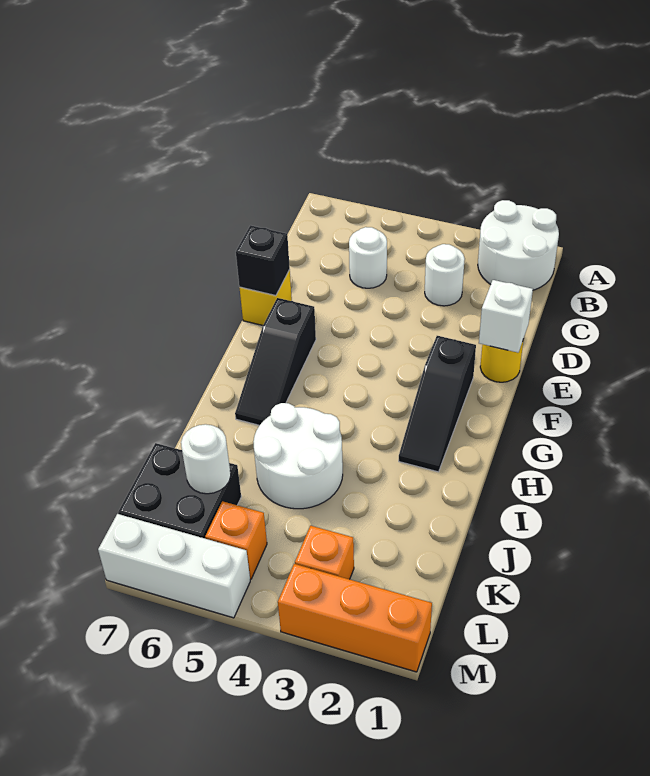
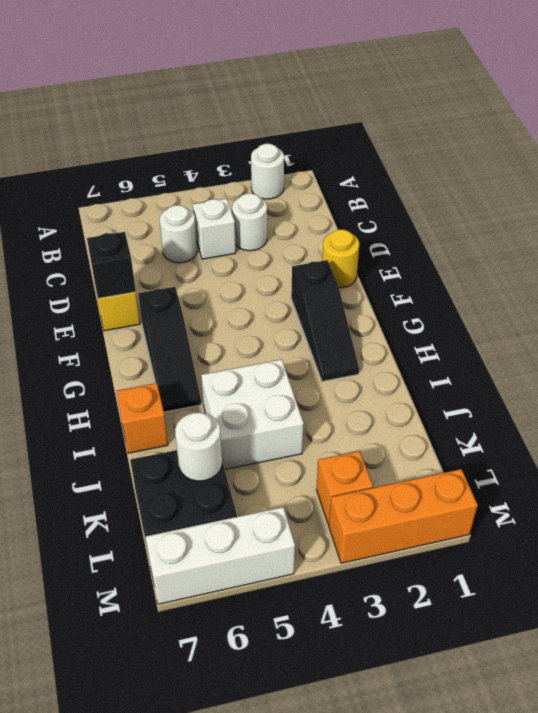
white round brick A1:B2 level 1 -> white round brick A2 level 1
white brick E1 level 2 -> white brick C4 level 1
white round brick I4:J5 level 1 -> white brick I4:J5 level 1
orange brick L5 level 1 -> orange brick I7 level 1

